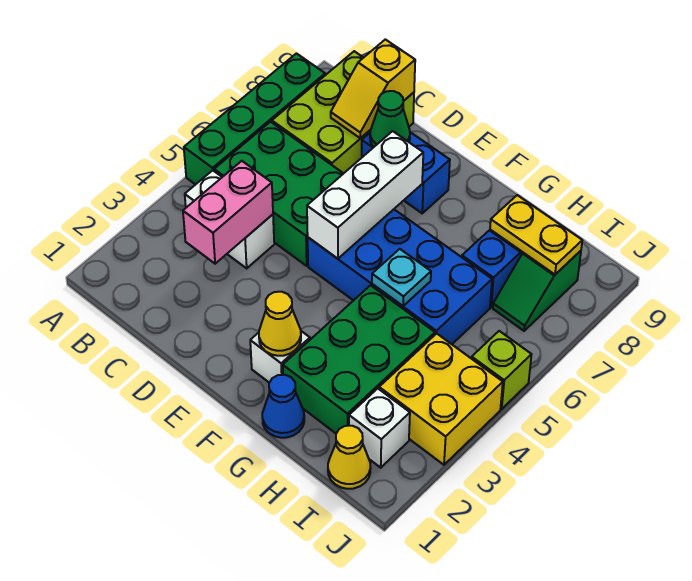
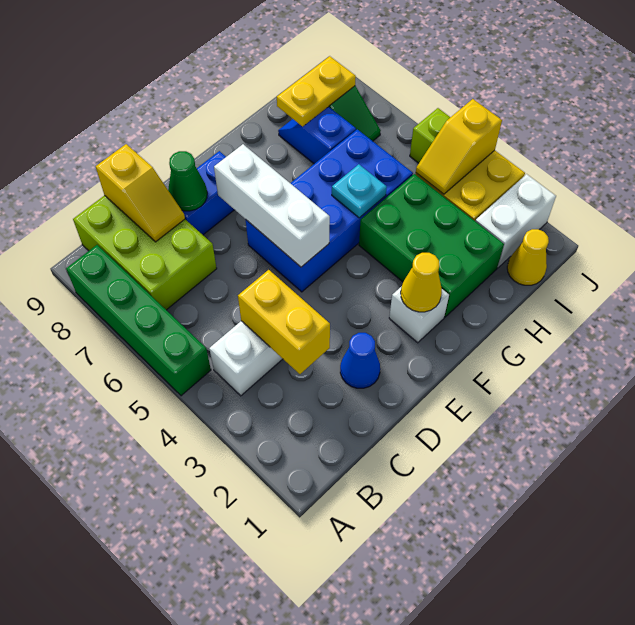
green brick B5:D6 level 1 -> none
pink brick C3:C4 level 2 -> yellow brick C3:C4 level 2
blue cone G1 level 1 -> blue cone D2 level 1
white brick I2 level 1 -> white brick I2:J2 level 1
none -> yellow slope I4:J4 level 2 top J

